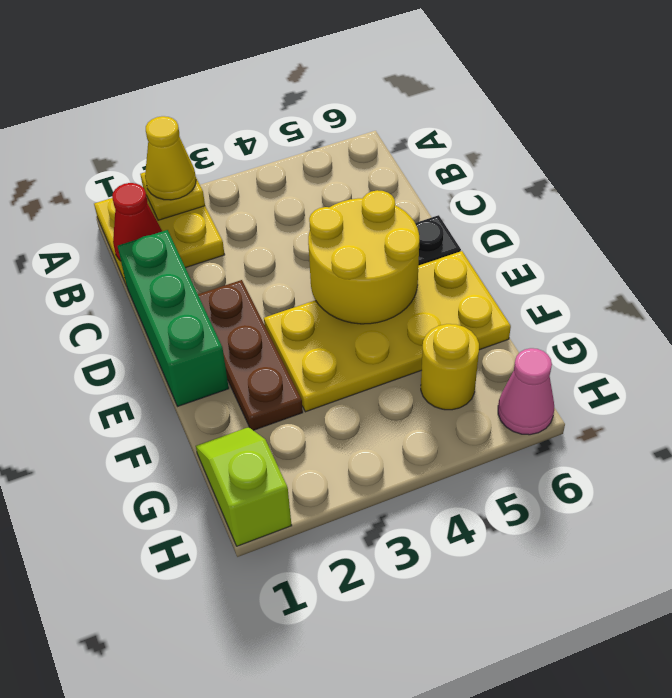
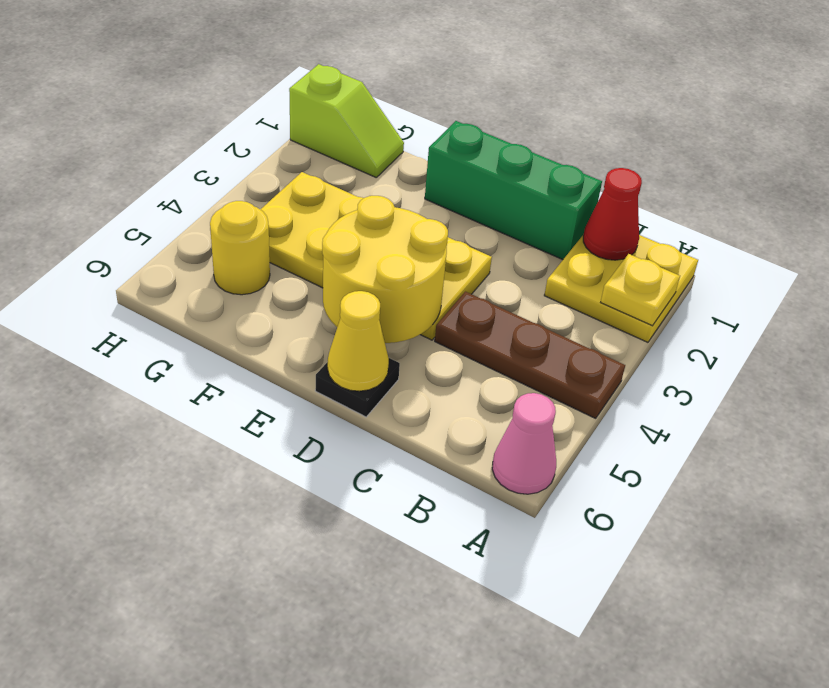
yellow cone A2 level 3 -> yellow cone D6 level 2
brown plate D2:F2 level 1 -> brown plate A4:C4 level 1
yellow plate E3:F6 level 1 -> yellow plate D3:G4 level 1
pink cone H6 level 1 -> pink cone A6 level 1

